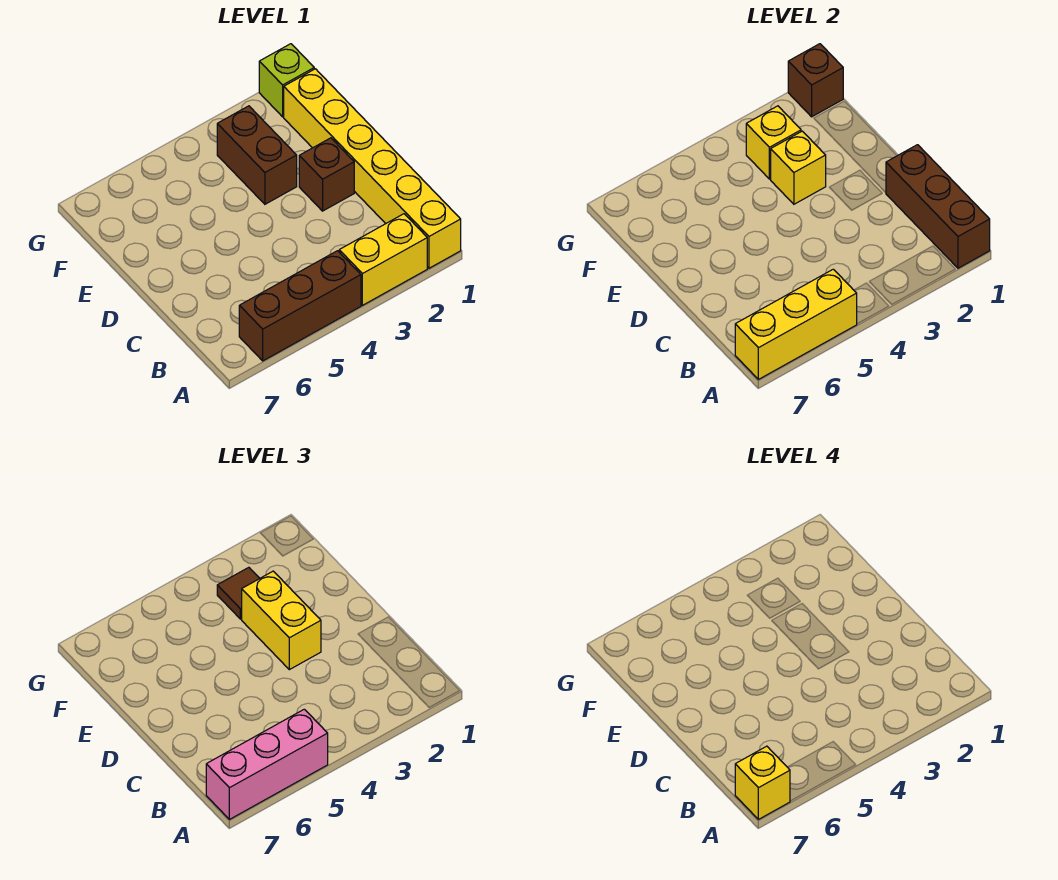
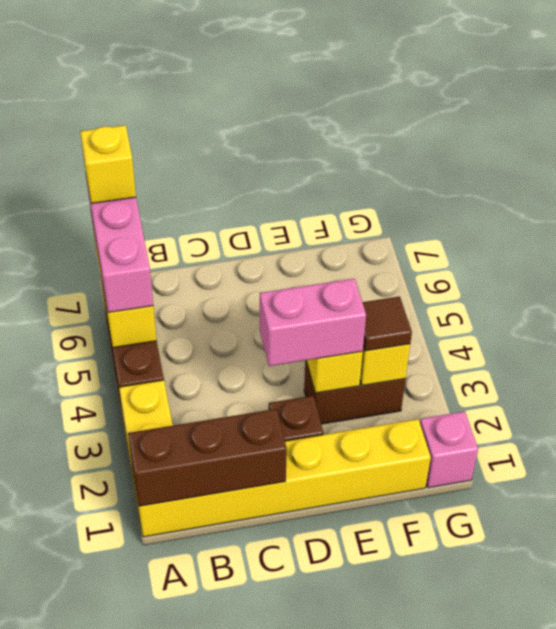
yellow brick D3:E3 level 3 -> pink brick D3:E3 level 3
lime brick G1 level 1 -> pink brick G1 level 1
brown brick G1 level 2 -> none

